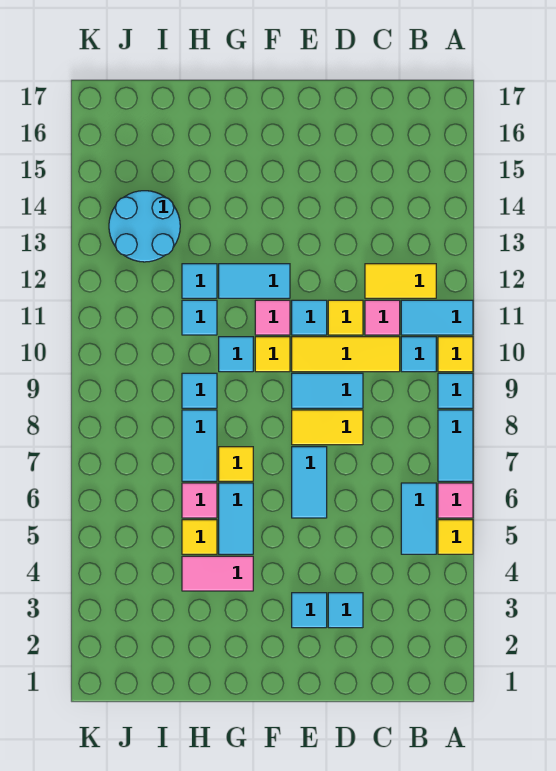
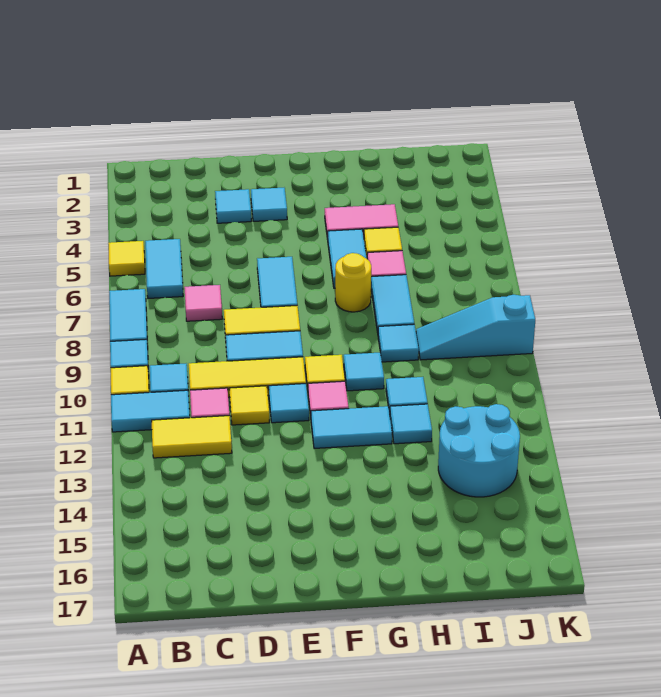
pink tile A6 level 1 -> pink tile C7 level 1
yellow tile G7 level 1 -> yellow round brick G7 level 1
none -> cyan slope I9:K9 level 1 top K

